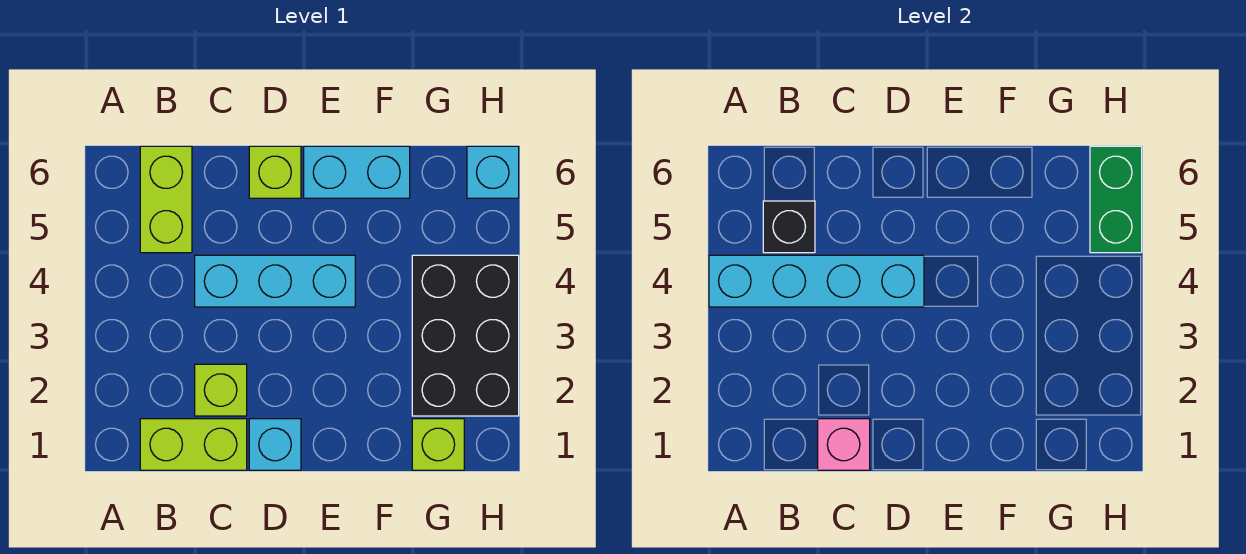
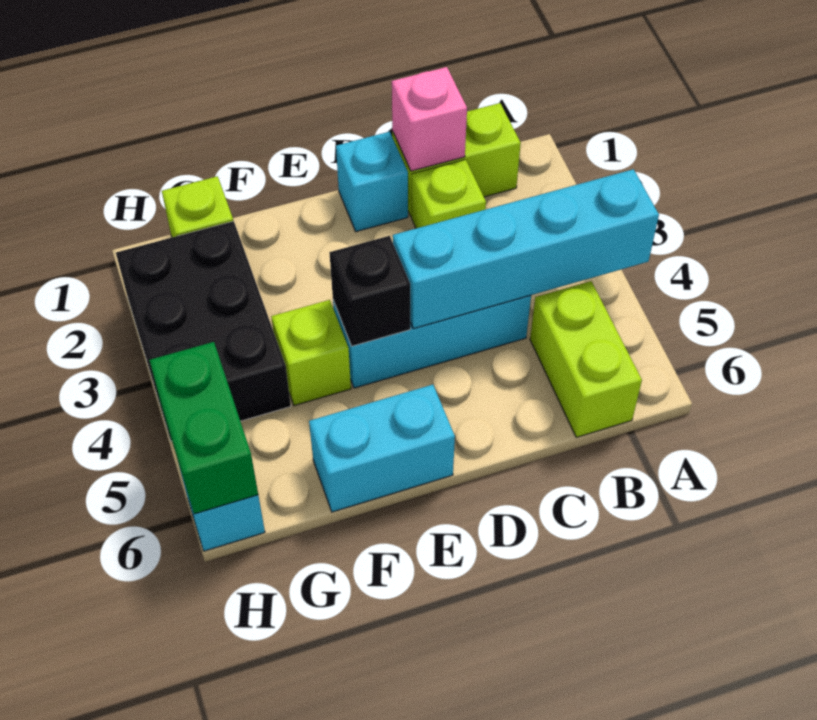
black brick B5 level 2 -> black brick E4 level 2
lime brick D6 level 1 -> lime brick F4 level 1

